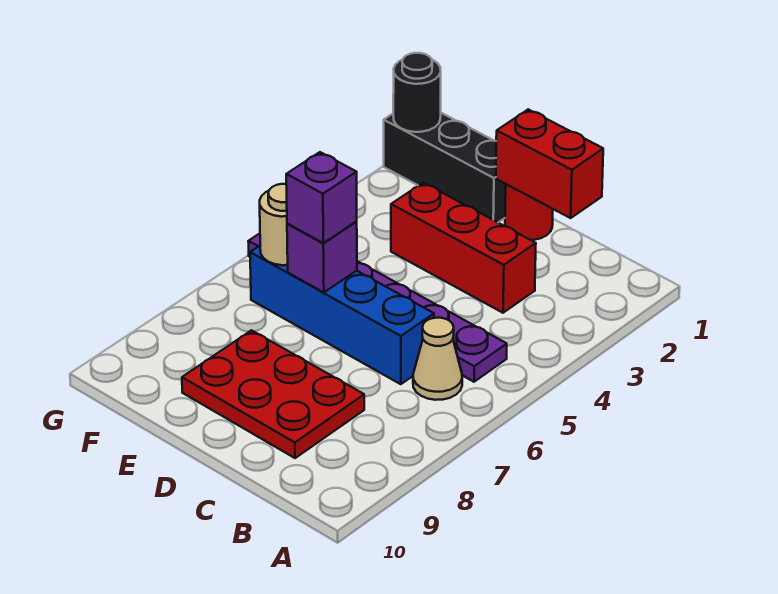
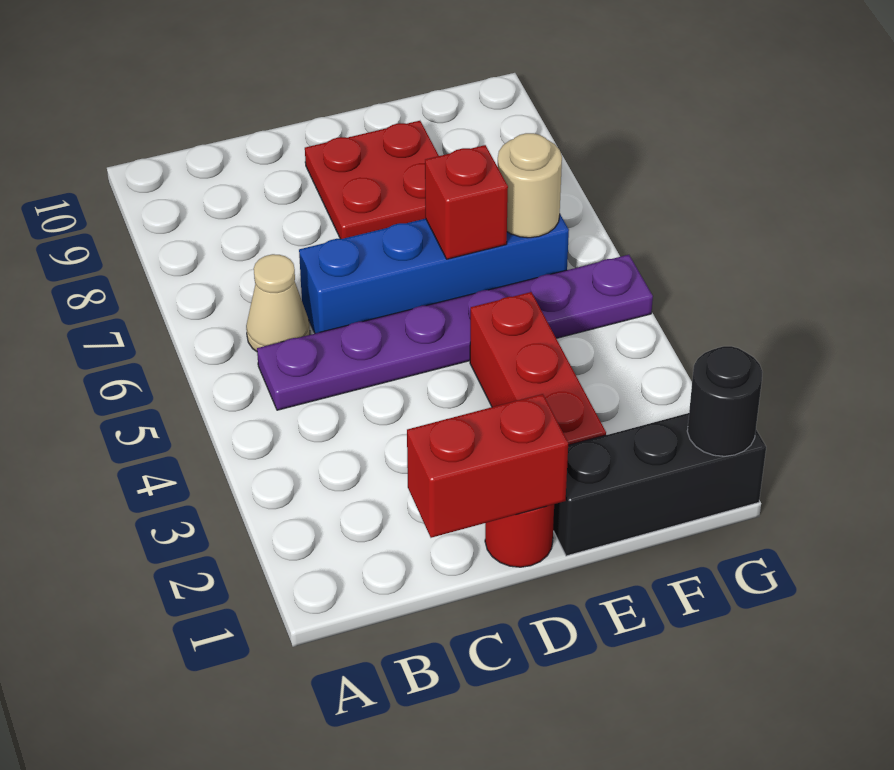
red brick C3:E3 level 1 -> red brick E2:E4 level 1
red plate C8:E9 level 1 -> red plate D8:E9 level 1
purple brick E6 level 2 -> red brick E6 level 2
purple brick E6 level 3 -> none

